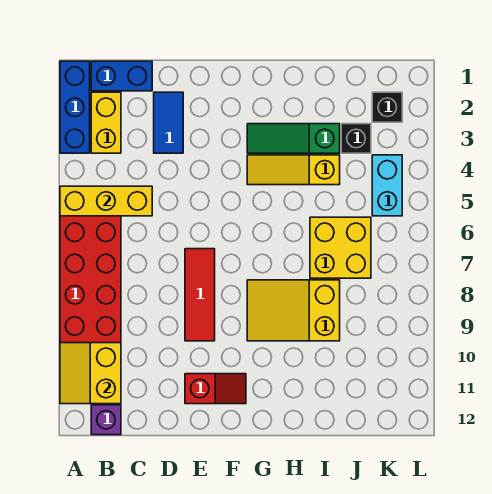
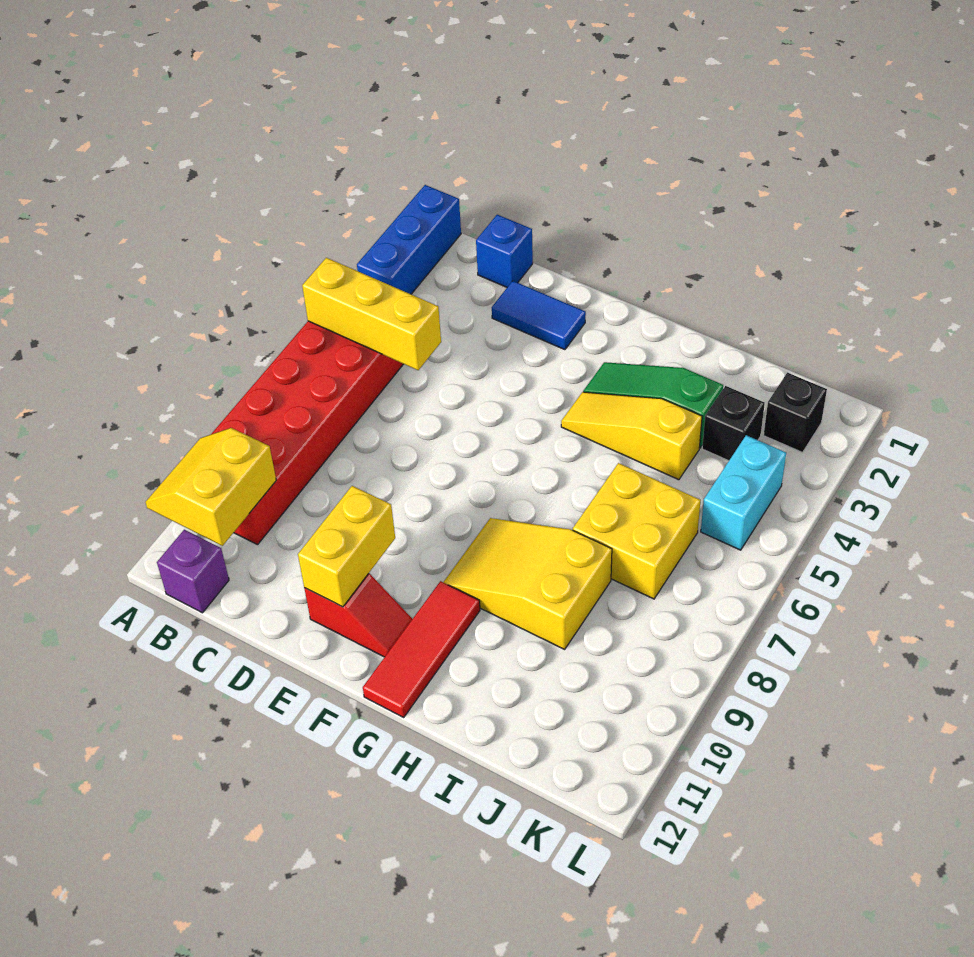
blue brick B1:C1 level 1 -> blue brick C1 level 1
yellow brick B2:B3 level 1 -> yellow brick E10:E11 level 2
blue tile D2:D3 level 1 -> blue tile D2:E2 level 1
red tile E7:E9 level 1 -> red tile G10:G12 level 1

